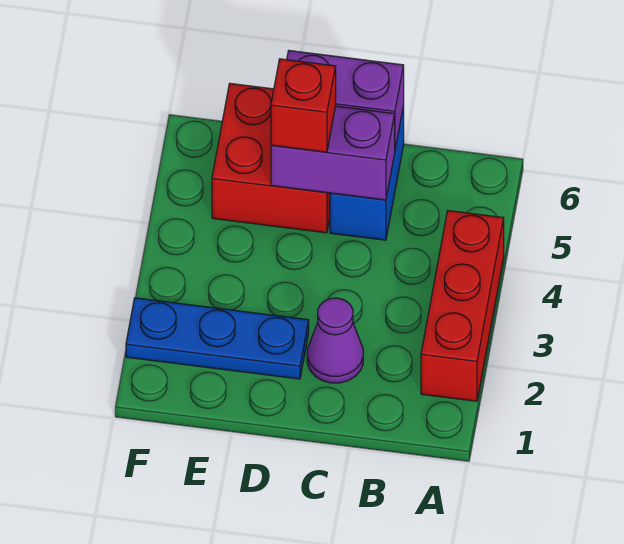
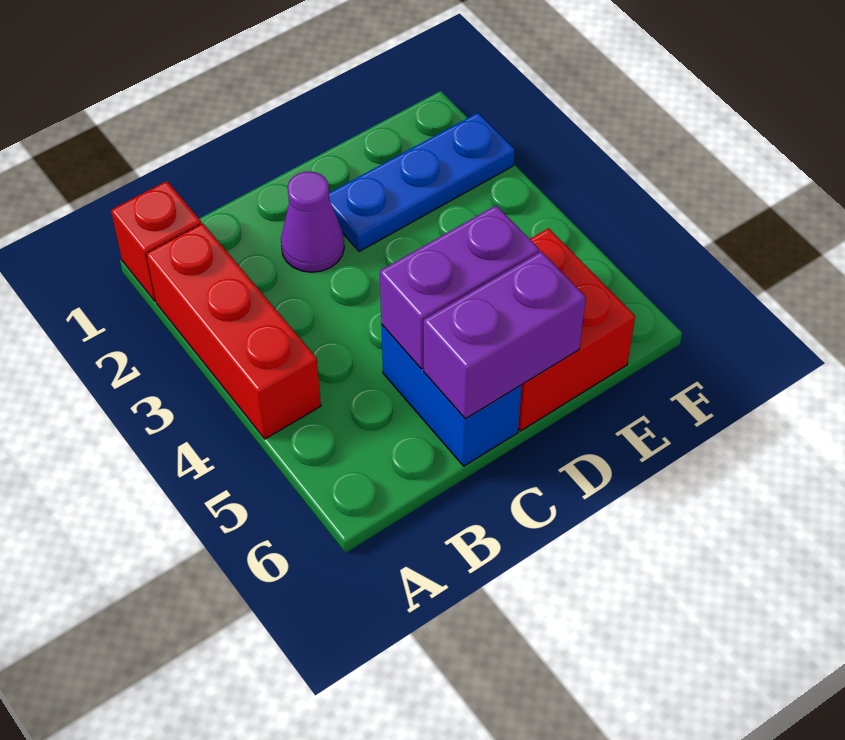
red brick D5 level 3 -> red brick A1 level 1

